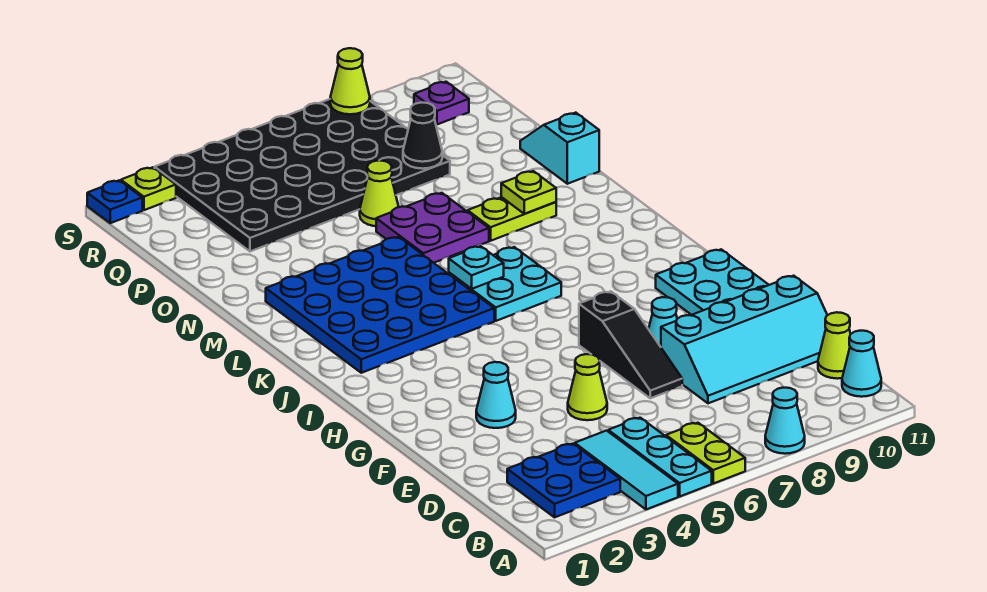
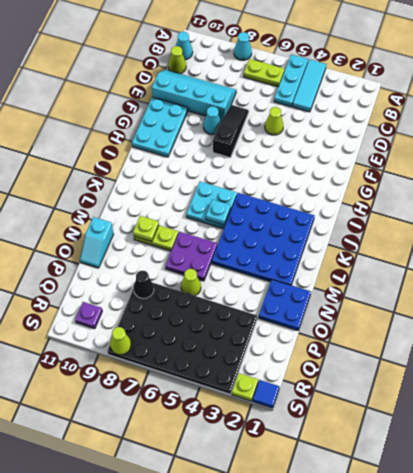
lime plate A6:B6 level 1 -> lime plate B6:B7 level 1
blue plate B2:C3 level 1 -> blue plate N1:O2 level 1
cyan cone F3 level 1 -> none
blue plate S1 level 1 -> blue tile S1 level 1

